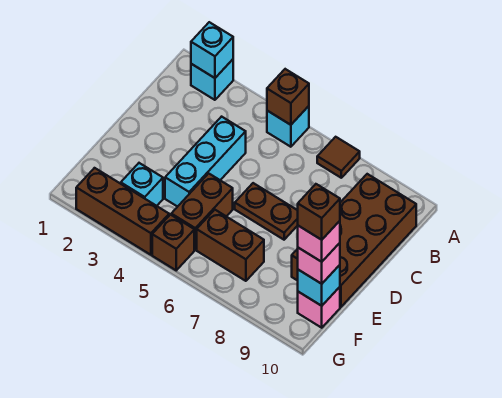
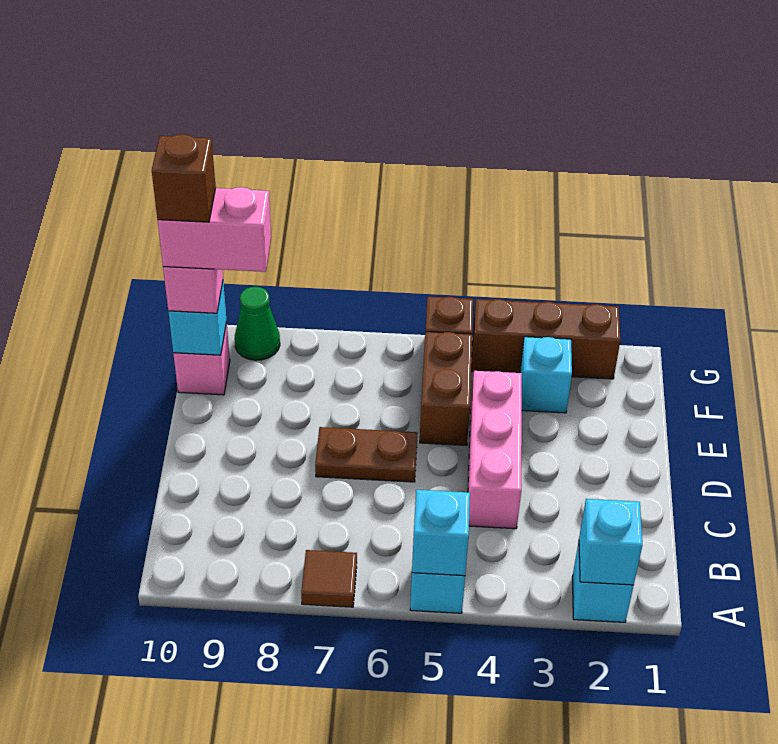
brown brick A5 level 2 -> cyan brick A5 level 2
brown brick B9:E10 level 1 -> none
cyan brick C4:E4 level 1 -> pink brick C4:E4 level 1
brown brick F6:F7 level 1 -> none
pink brick F10 level 4 -> pink brick F9:F10 level 4
none -> green cone G9 level 1

